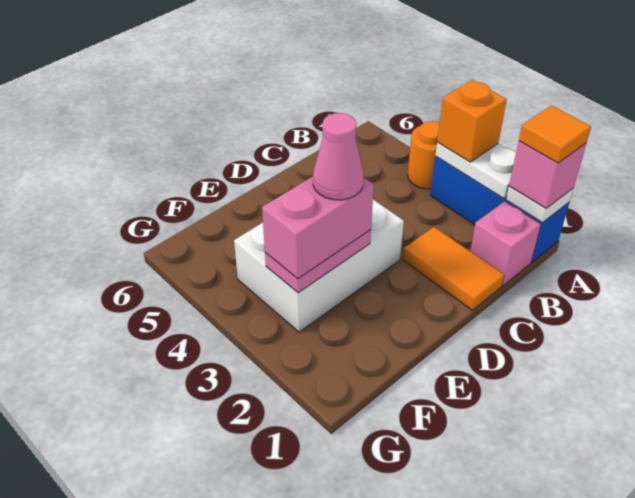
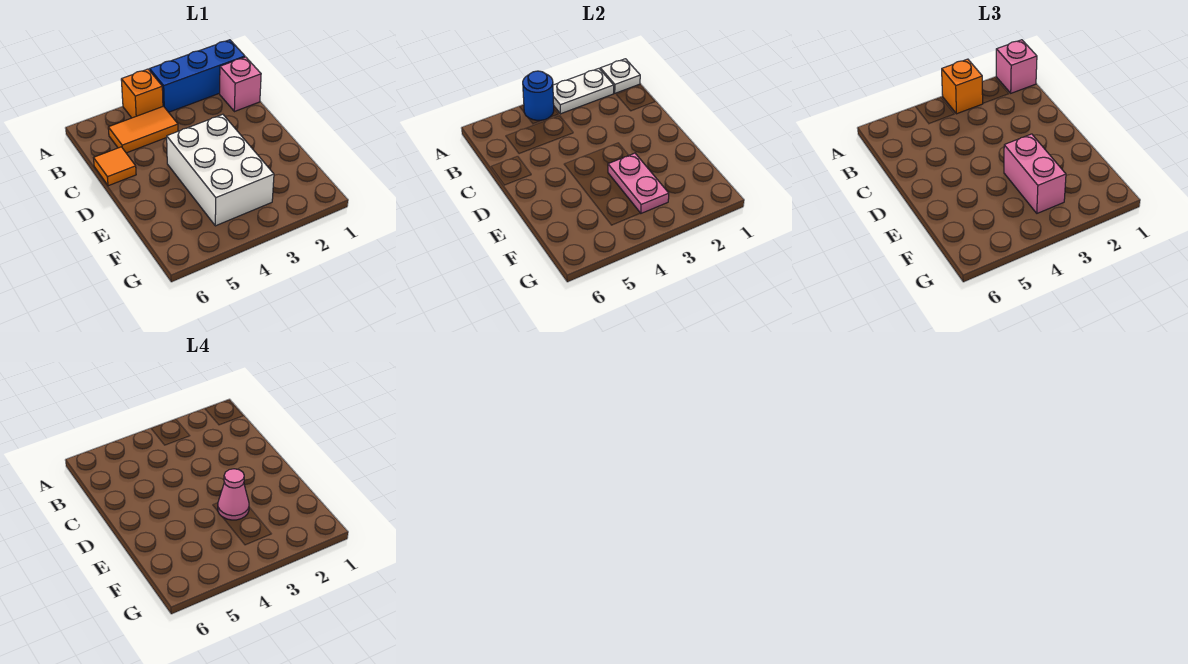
orange tile A1 level 4 -> orange tile C6 level 1
orange round brick A4 level 1 -> orange brick A4 level 1
none -> blue round brick A4 level 2
orange tile C1:C2 level 1 -> orange tile B4:B5 level 1

